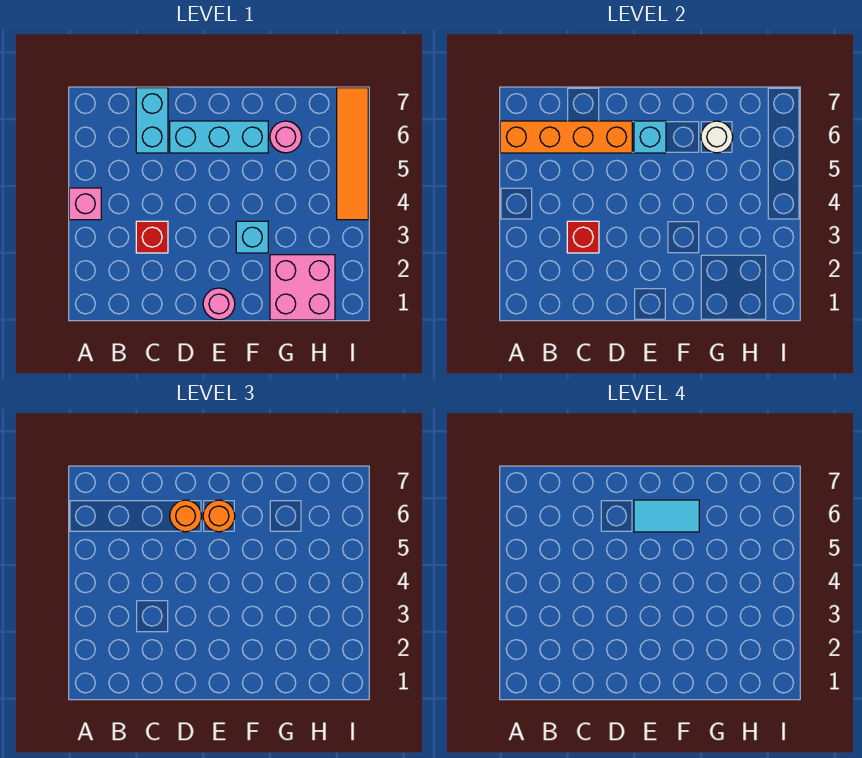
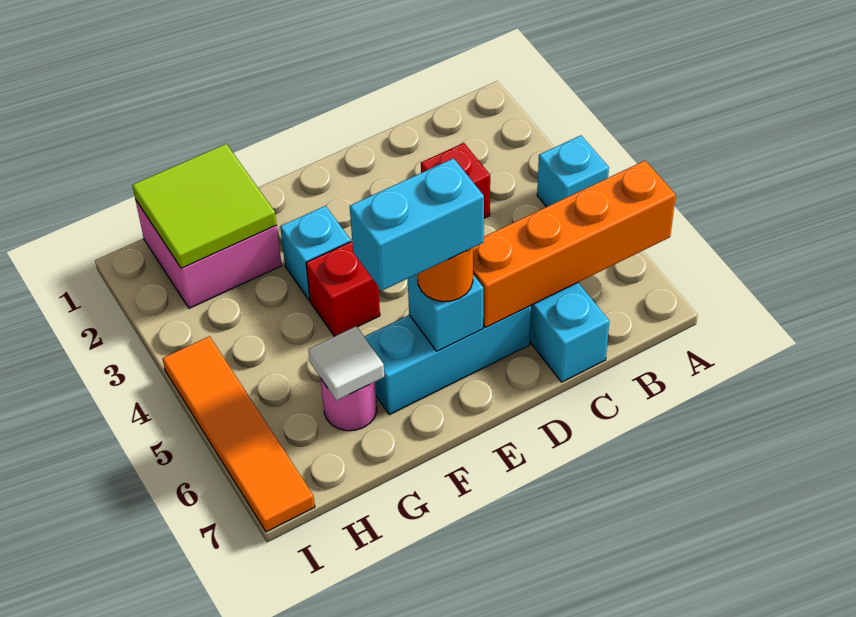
pink brick A4 level 1 -> cyan brick A4 level 1
red brick C3 level 2 -> red brick F4 level 1
orange round brick D6 level 3 -> none
pink round brick E1 level 1 -> none
cyan tile E6:F6 level 4 -> cyan brick E6:F6 level 4
none -> lime tile G1:H2 level 2
white round brick G6 level 2 -> white tile G6 level 2

